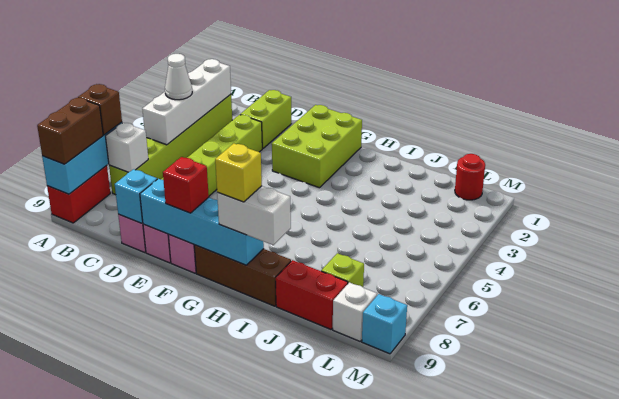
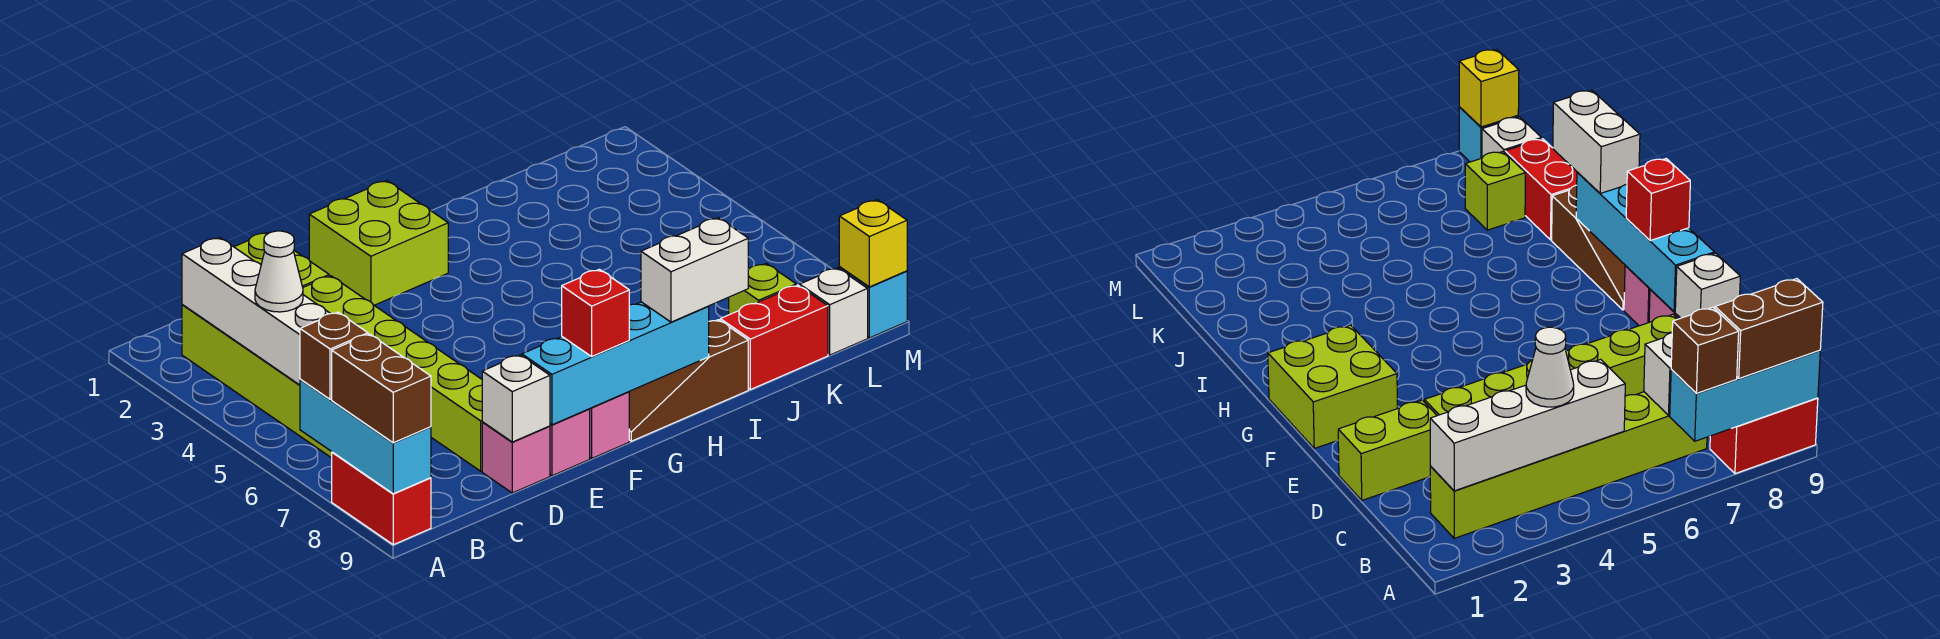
cyan brick D9 level 2 -> white brick D9 level 2
lime brick F1:G3 level 1 -> lime brick F1:G2 level 1
brown brick G9:I9 level 1 -> brown slope G9:I9 level 1 top I
yellow brick H9 level 4 -> yellow brick M9 level 2
red round brick L1 level 1 -> none

